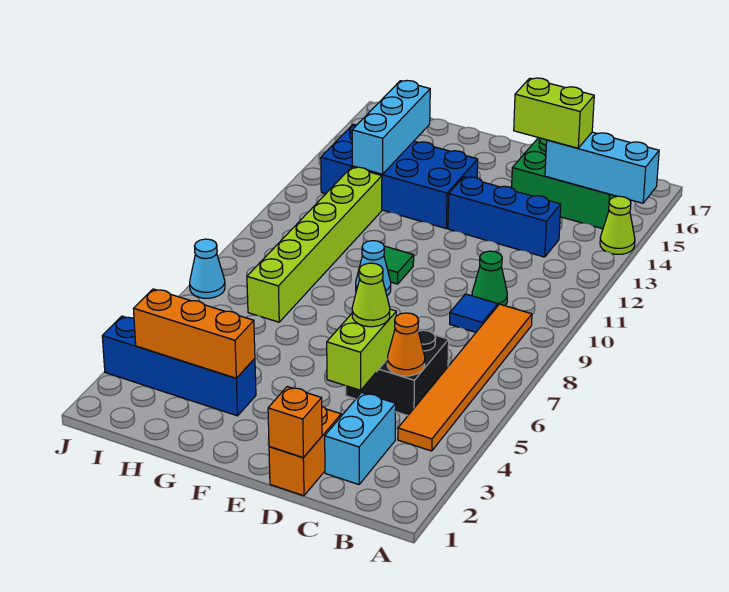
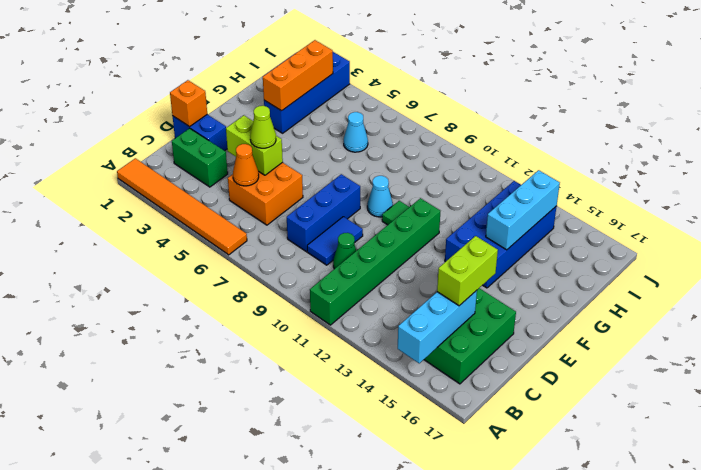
none -> green brick A11:F11 level 1
lime cone A14 level 1 -> none
orange tile B4:B9 level 1 -> orange tile A1:A6 level 1
cyan brick C2:C3 level 1 -> green brick C2:C3 level 1
black brick C5:D6 level 1 -> orange brick C5:D6 level 1
blue tile C9 level 1 -> blue tile C9:D9 level 1
blue brick C13:E13 level 1 -> blue brick C8:E8 level 1
orange brick D1:D2 level 1 -> blue brick D1:D2 level 1
lime brick H7:H12 level 1 -> none
cyan brick H13:H15 level 2 -> cyan brick G14:I14 level 2
cyan cone J7 level 1 -> cyan cone H6 level 1

